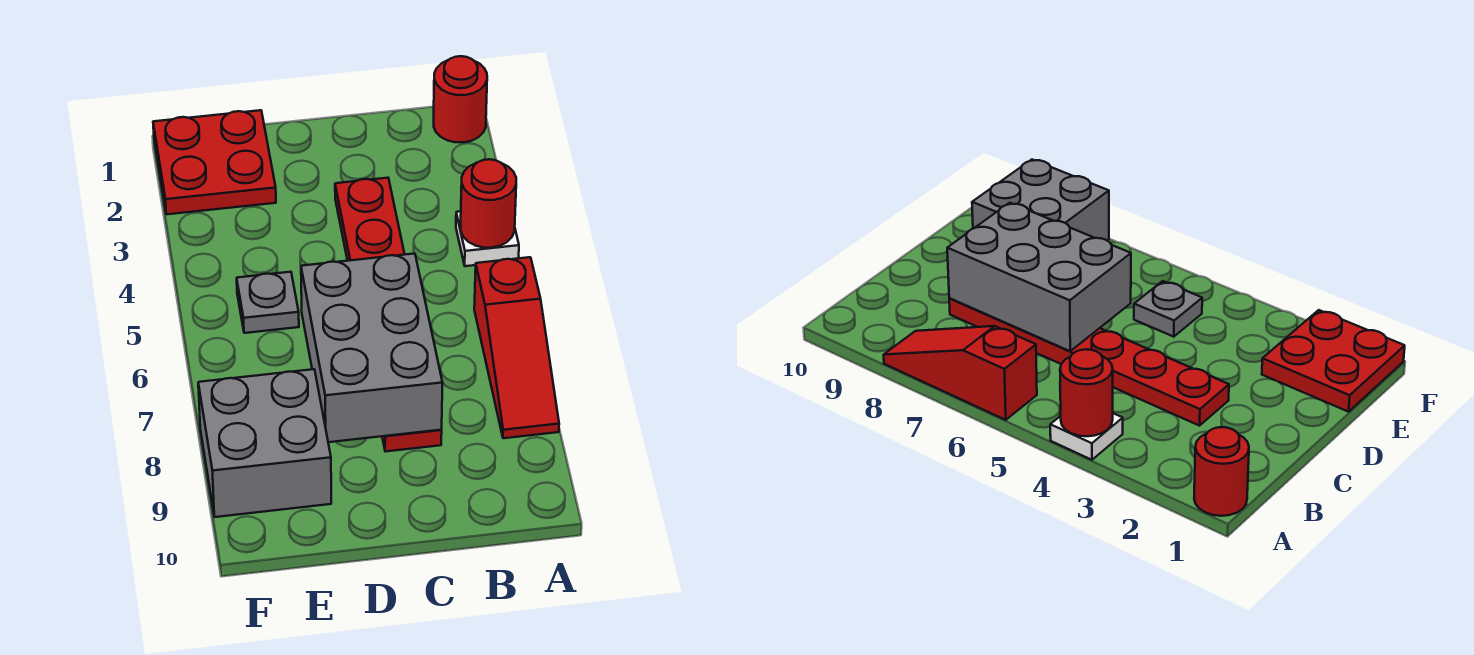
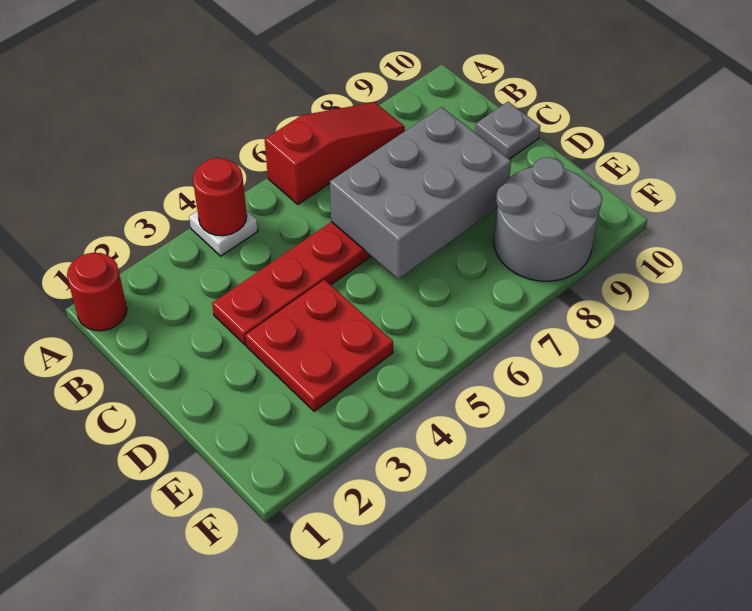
red plate E1:F2 level 1 -> red plate D3:E4 level 1
grey plate E5 level 1 -> grey plate C10 level 1
grey brick E8:F9 level 1 -> grey round brick E8:F9 level 1

